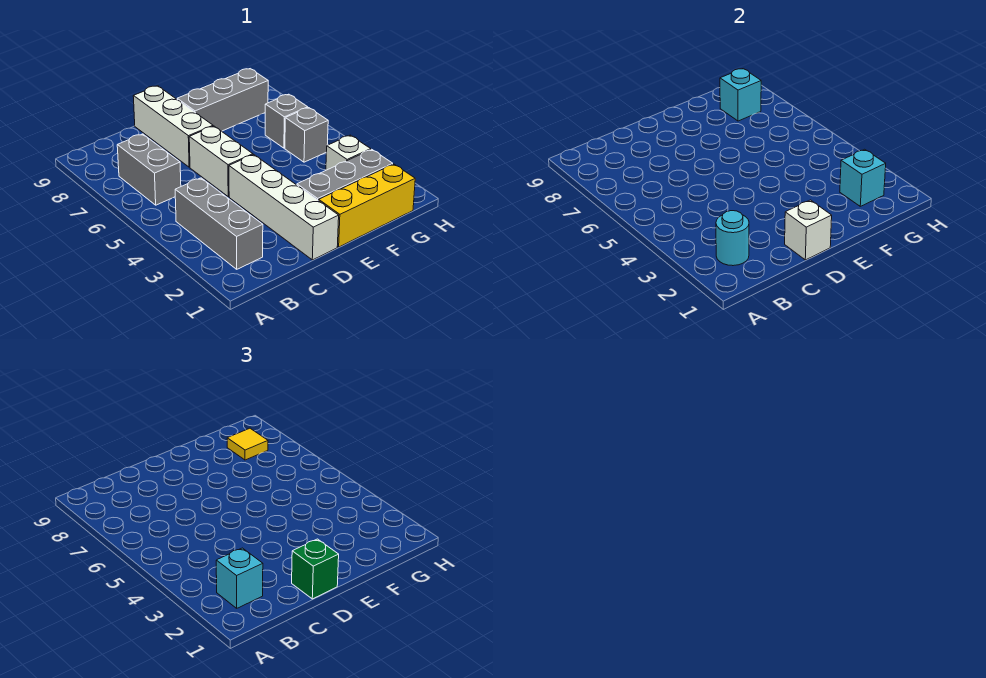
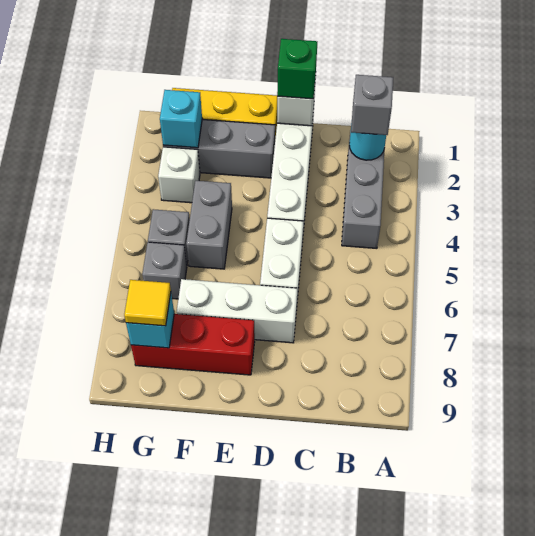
cyan brick B2 level 3 -> grey brick B2 level 3
grey brick B6:B7 level 1 -> grey brick F4:F5 level 1
white brick D7:D9 level 1 -> white brick D7:F7 level 1
grey brick E8:G8 level 1 -> red brick E8:G8 level 1

